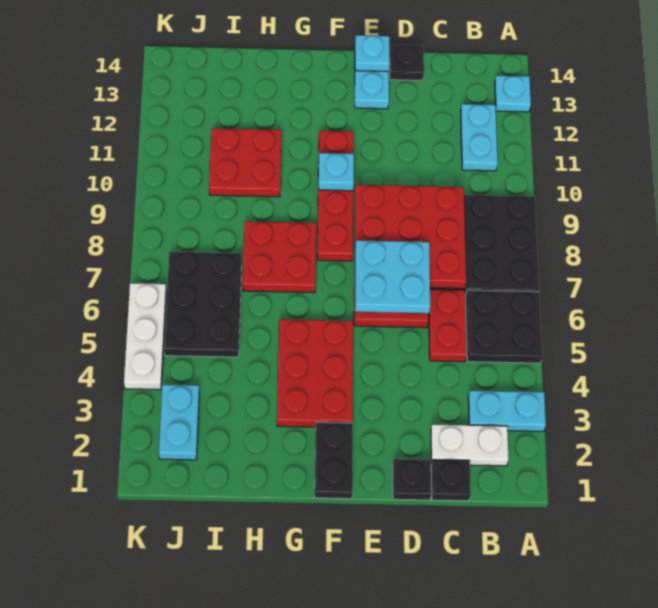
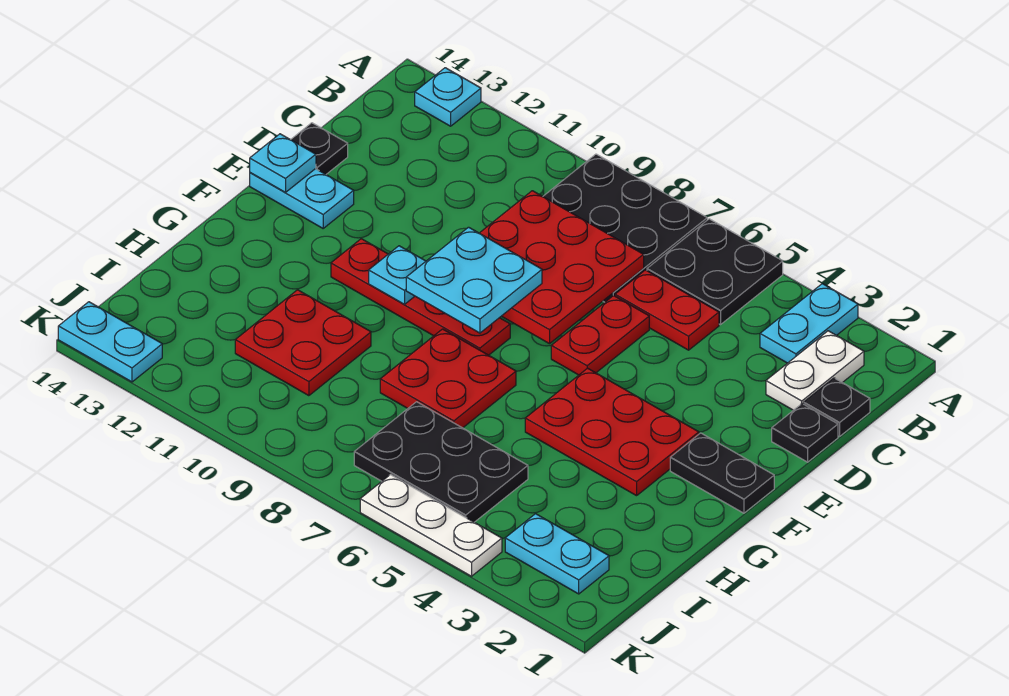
cyan plate B11:B12 level 1 -> cyan plate K13:K14 level 1
cyan plate D6:E7 level 3 -> cyan plate E8:F9 level 3

